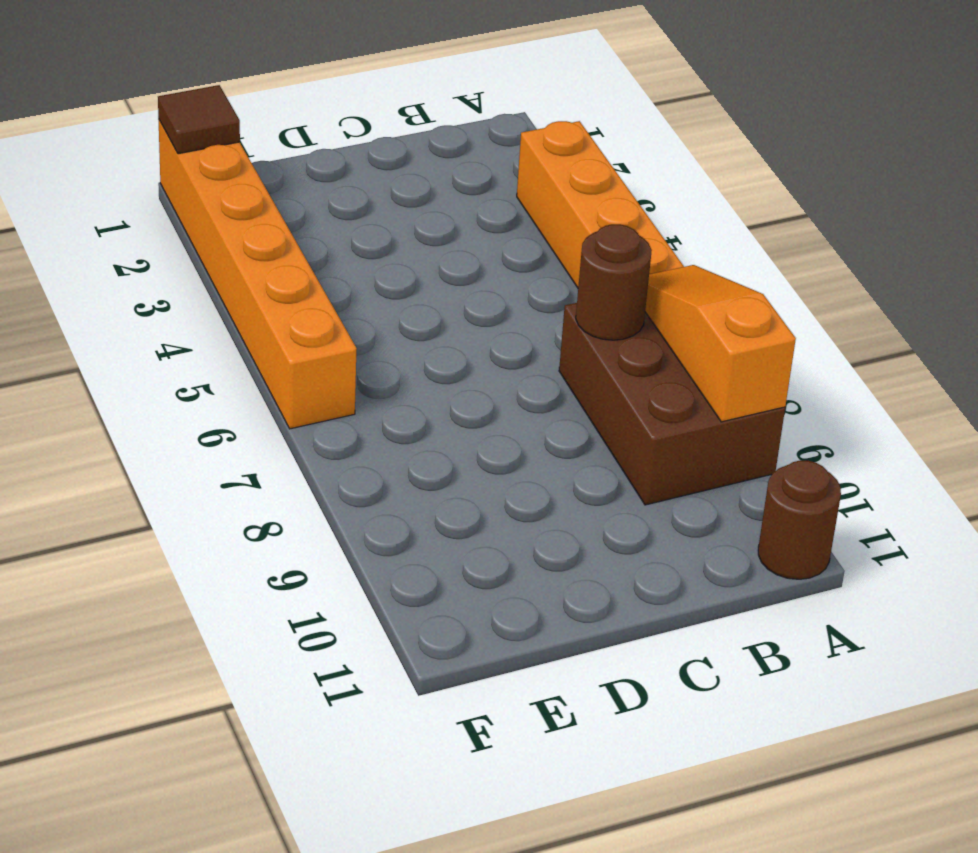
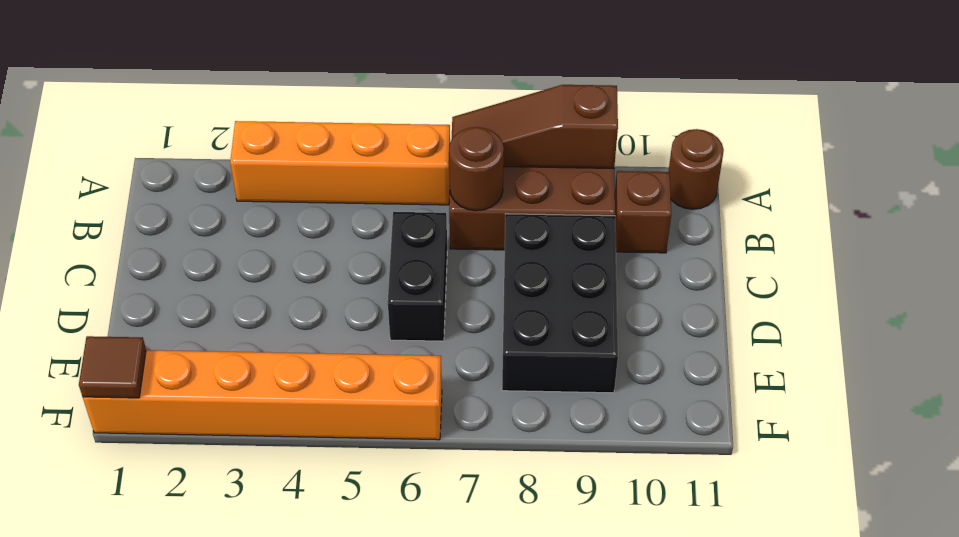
orange slope A7:A9 level 2 top 9 -> brown slope A7:A9 level 2 top 9
none -> brown brick B10 level 1
none -> black brick C6:D6 level 1
none -> black brick C8:E9 level 1

